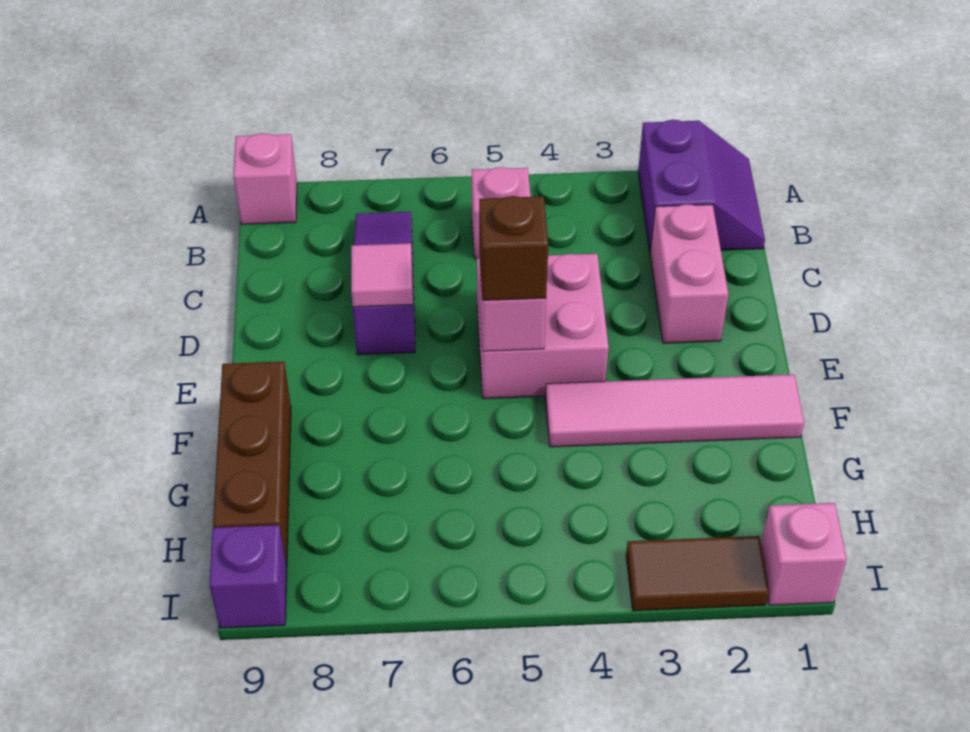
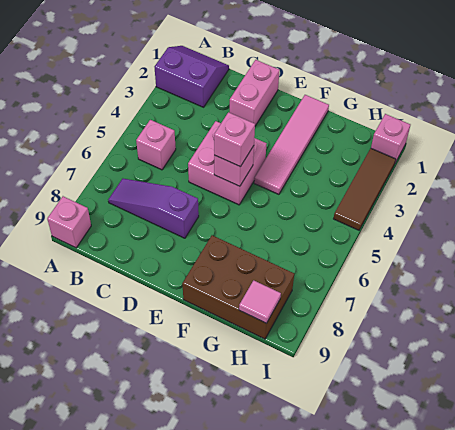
pink brick C2:D2 level 1 -> pink brick D1:D2 level 1
pink tile D7 level 2 -> pink tile H9 level 2
brown brick E5 level 3 -> pink brick E5 level 3
brown brick F9:H9 level 1 -> brown brick F8:H9 level 1
brown tile I2:I3 level 1 -> brown tile I2:I4 level 1
purple brick I9 level 1 -> none

